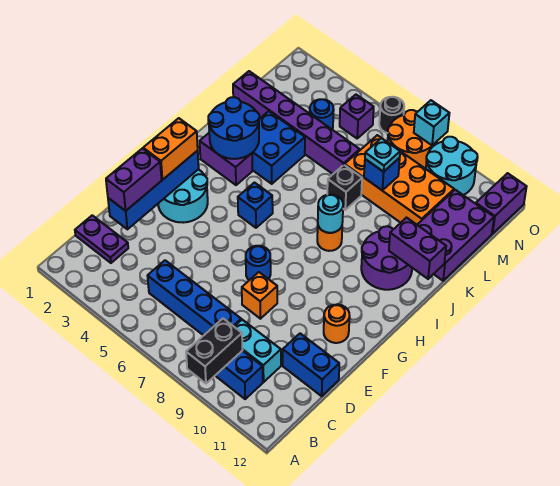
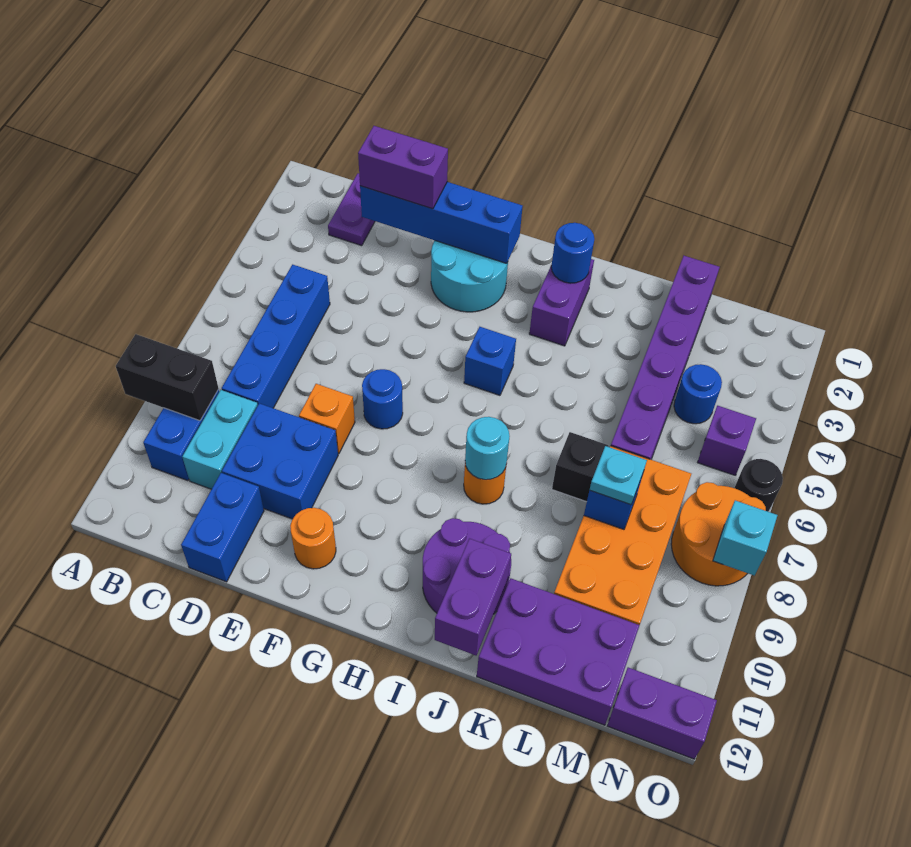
orange brick F2:G2 level 3 -> none
blue round brick I2:J3 level 2 -> blue round brick I2 level 2
blue brick J3:K4 level 1 -> blue brick D9:E10 level 1
cyan round brick N9:O10 level 1 -> none

